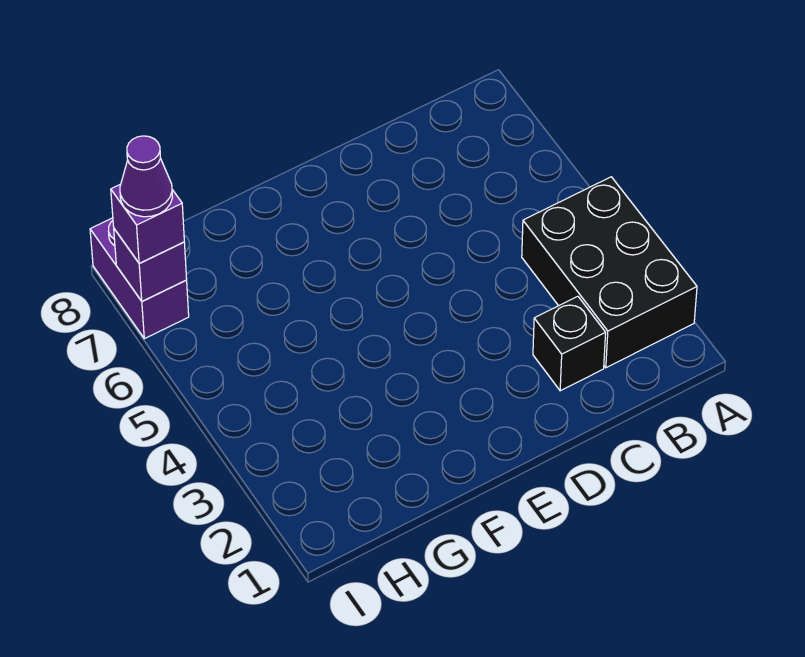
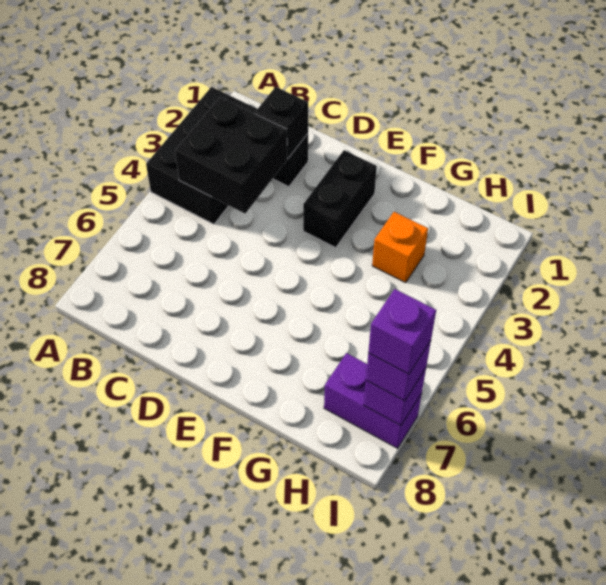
none -> black brick B3:C4 level 2
none -> black brick C2 level 2
none -> black brick E2:E3 level 1
none -> orange brick G3 level 1
purple brick I7:I8 level 1 -> purple brick H7:I7 level 1
purple cone I7 level 4 -> purple brick I7 level 4

